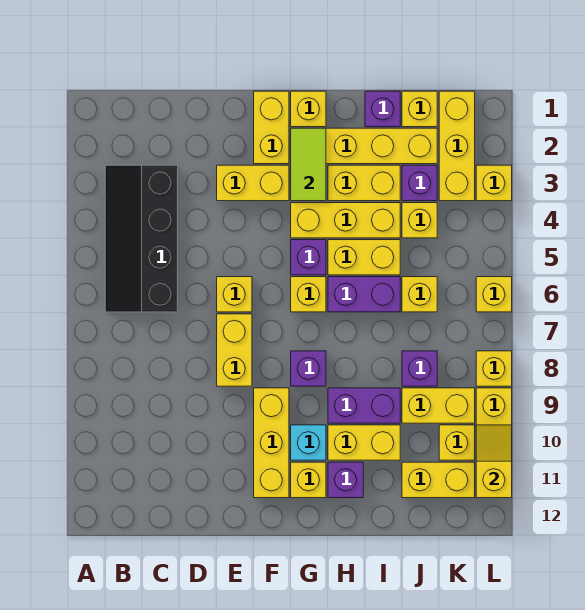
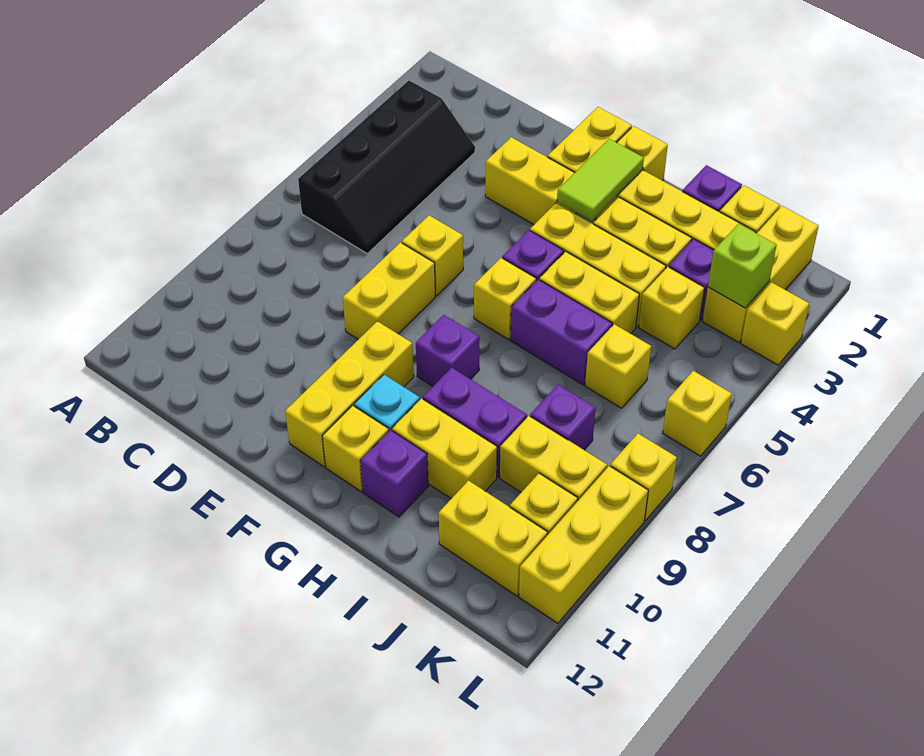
black slope B3:C6 level 1 top C -> black slope B3:C6 level 1 top B
none -> lime brick K3 level 2
yellow slope L10:L11 level 2 top 11 -> none

